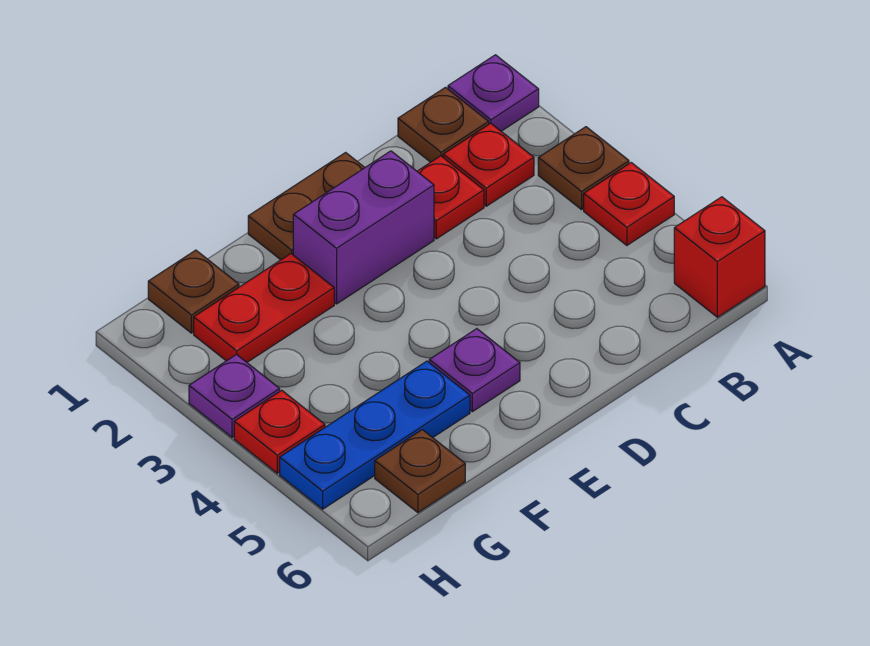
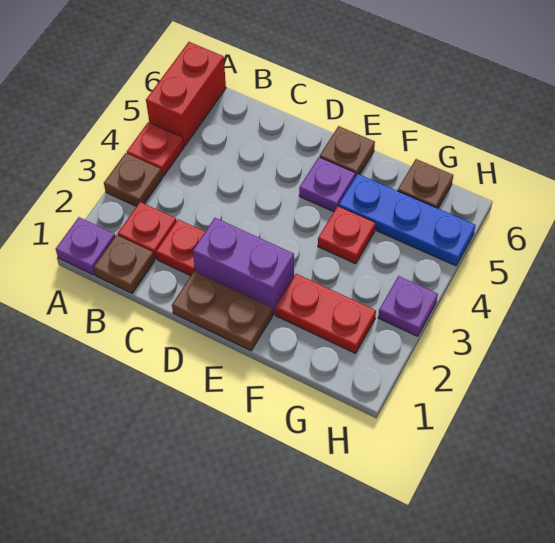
red brick A6 level 1 -> red brick A5:A6 level 1
brown plate G1 level 1 -> brown plate E6 level 1
red plate H4 level 1 -> red plate F4 level 1

